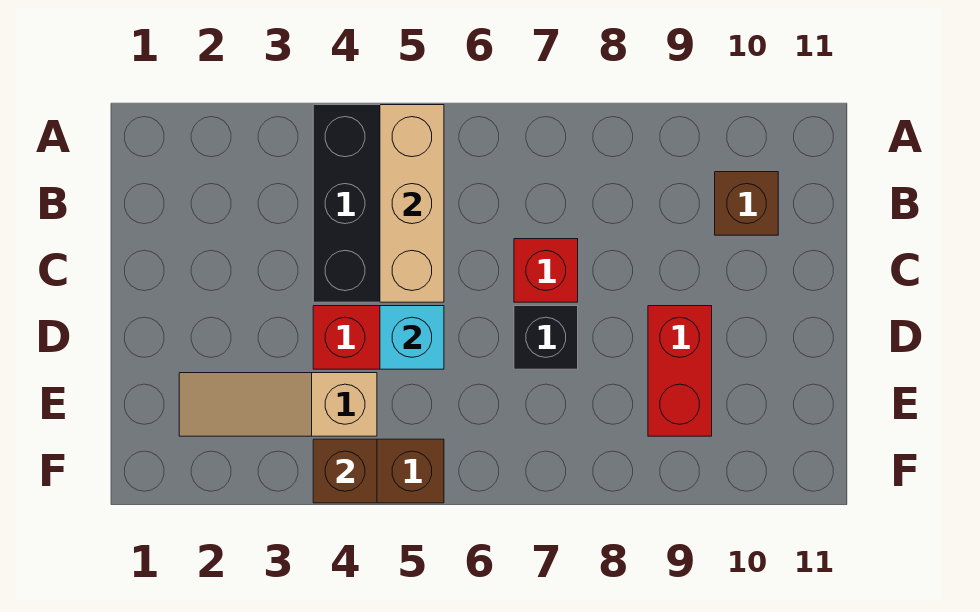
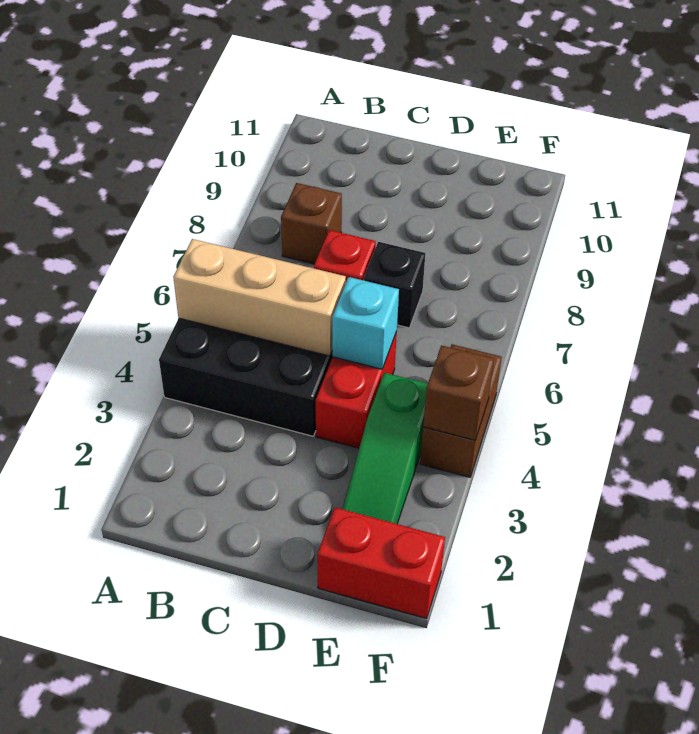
brown brick B10 level 1 -> brown brick B8 level 1
red brick D9:E9 level 1 -> red brick E1:F1 level 1
tan slope E2:E4 level 1 top 4 -> green slope E2:E4 level 1 top 4

